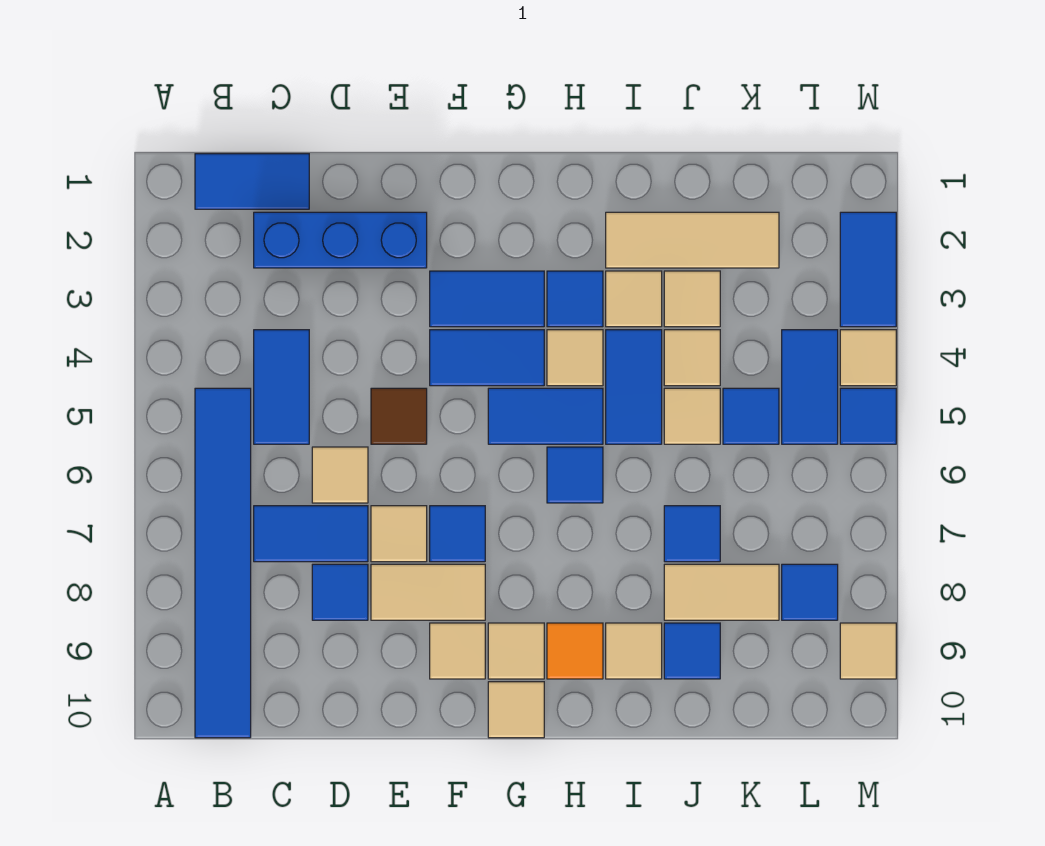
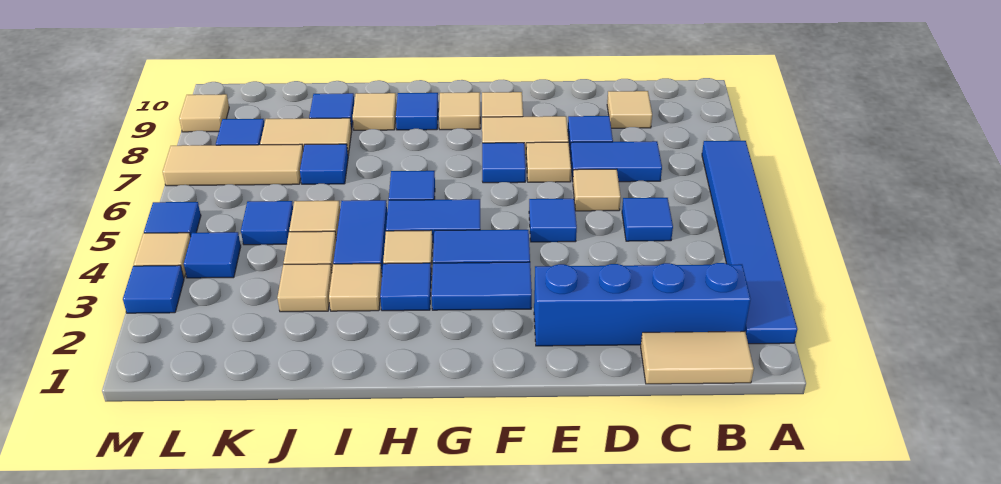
blue tile B1:C1 level 1 -> tan tile B1:C1 level 1
blue tile B5:B10 level 1 -> blue tile A2:A7 level 1
blue brick C2:E2 level 1 -> blue brick B2:E2 level 1
blue tile C4:C5 level 1 -> blue tile C5 level 1
brown tile E5 level 1 -> blue tile E5 level 1
tan tile G10 level 1 -> tan tile C9 level 1
orange tile H9 level 1 -> blue tile H9 level 1
tan tile I2:K2 level 1 -> tan tile K7:M7 level 1
blue tile L4:L5 level 1 -> blue tile L4 level 1
blue tile M2:M3 level 1 -> blue tile M3 level 1

